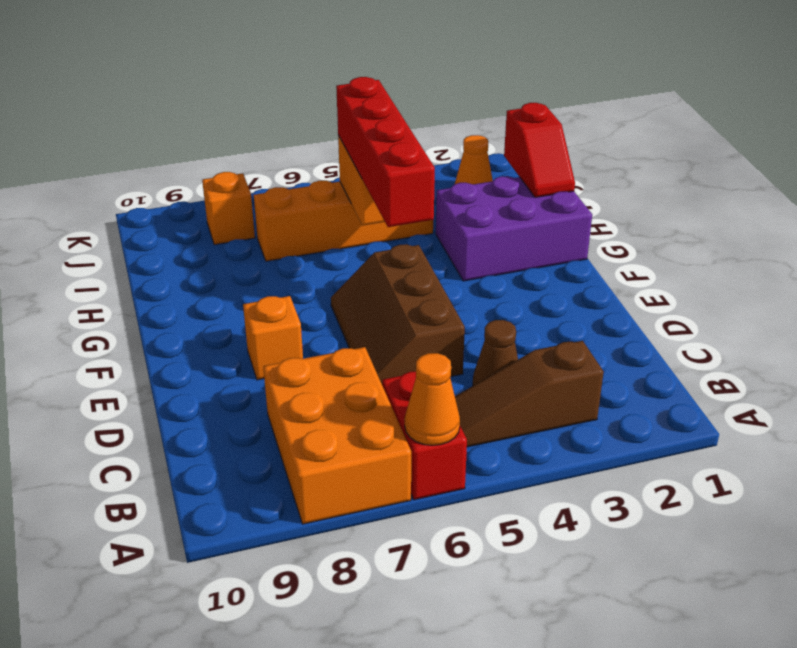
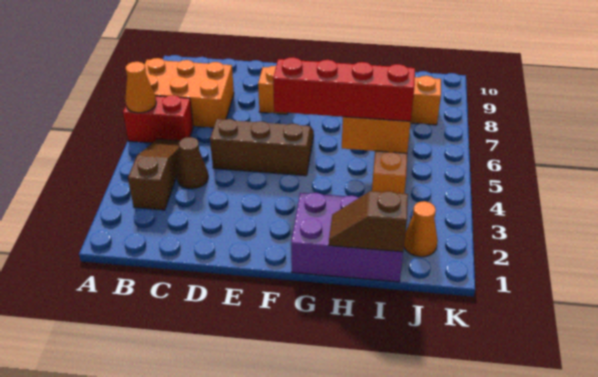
purple brick G1:H3 level 1 -> purple brick G1:I2 level 1
red slope H1:I1 level 2 top I -> brown slope H1:I1 level 2 top I

